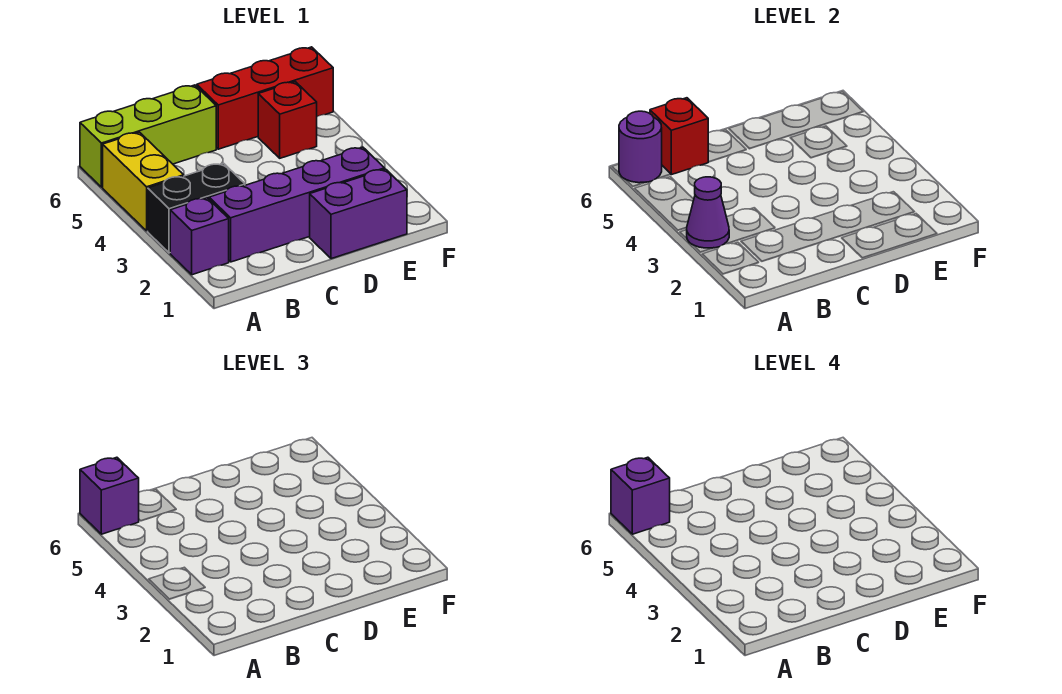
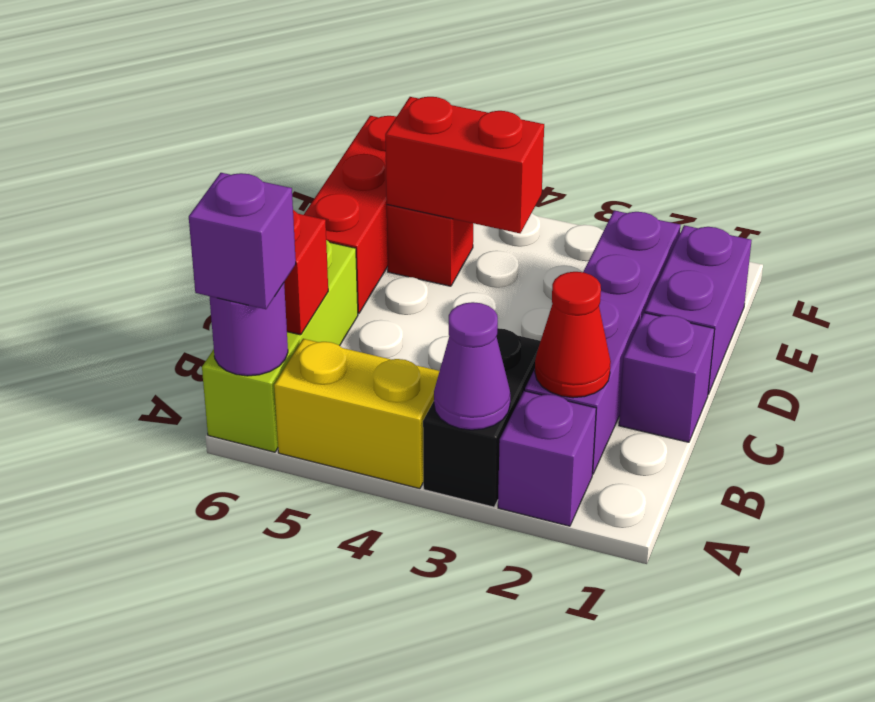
purple brick A6 level 4 -> purple brick C1 level 1
none -> red cone B2 level 2
none -> red brick E4:E5 level 2

